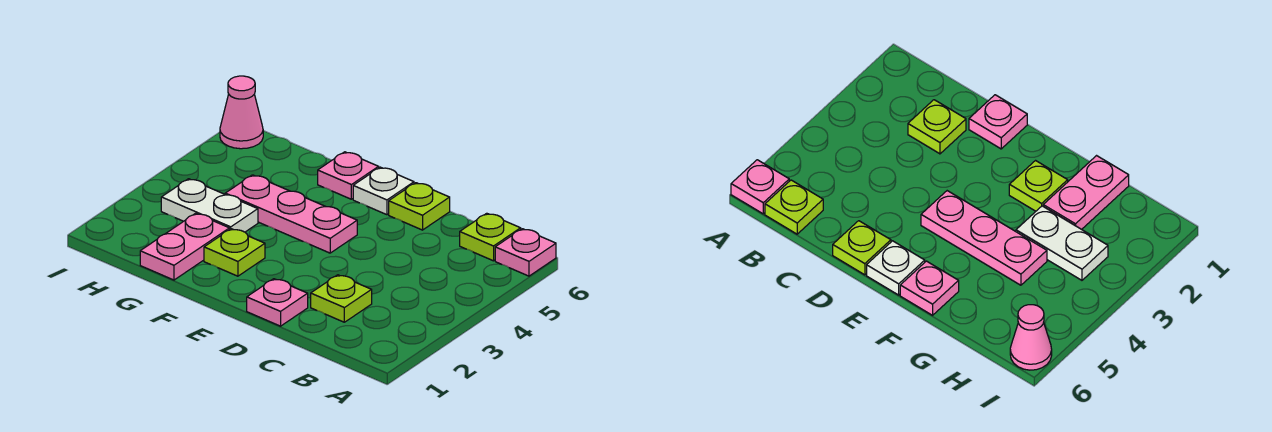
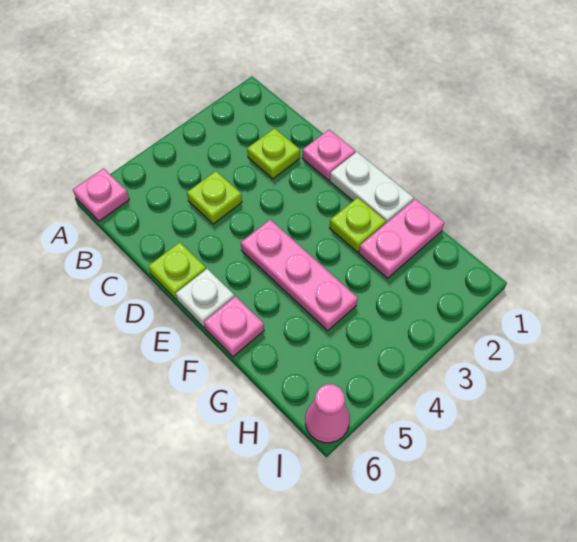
lime plate B6 level 1 -> lime plate C4 level 1
white plate G3:H3 level 1 -> white plate E1:F1 level 1

